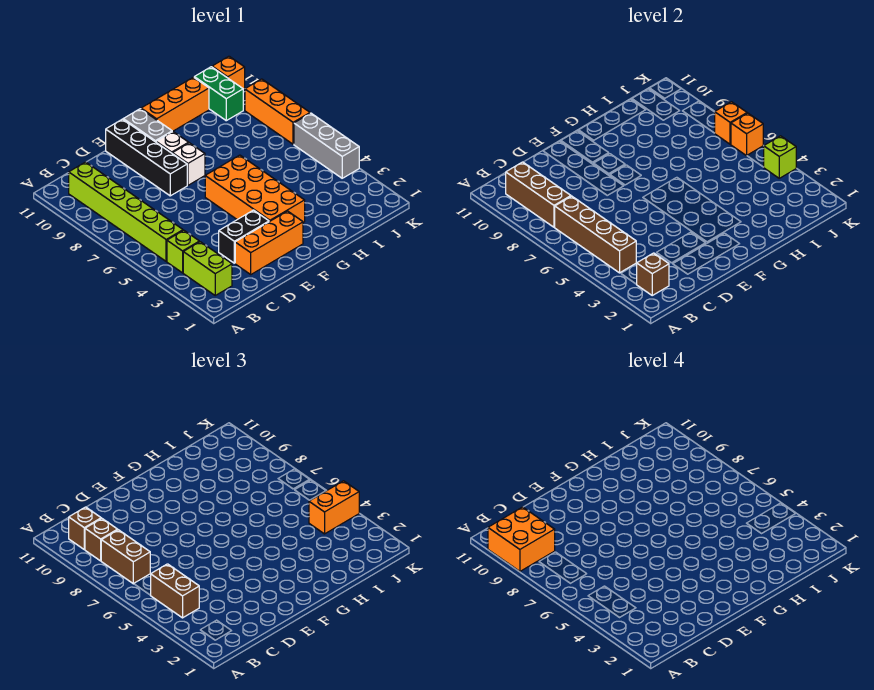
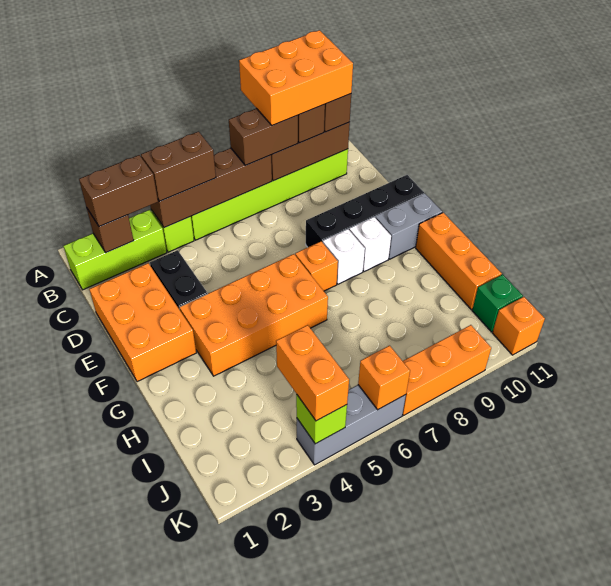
orange brick A9:B10 level 4 -> orange brick A8:B10 level 4
lime brick B2:B3 level 1 -> lime brick B1:B3 level 1
none -> brown brick B2:B3 level 3
orange brick D2:F2 level 1 -> orange brick D1:F2 level 1
green brick J10:J11 level 1 -> green brick J11 level 1
orange brick K7 level 2 -> orange brick F7 level 1

